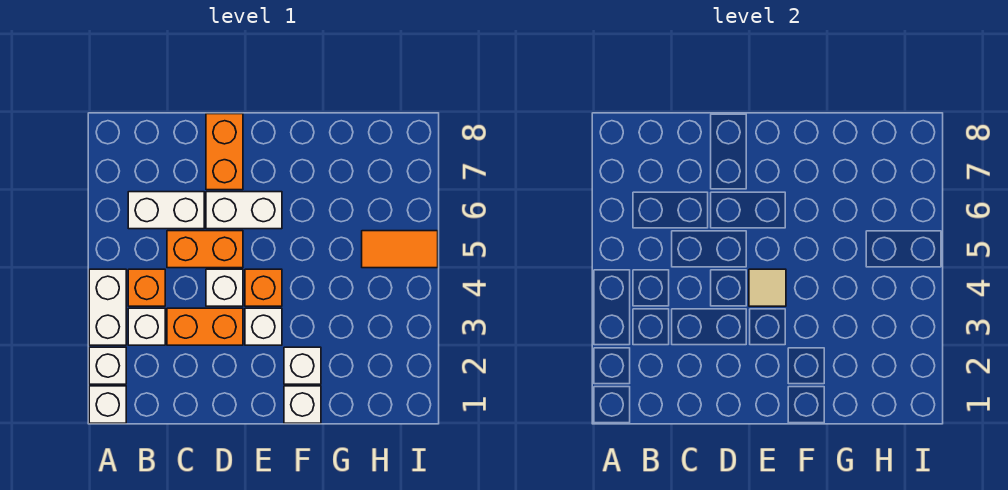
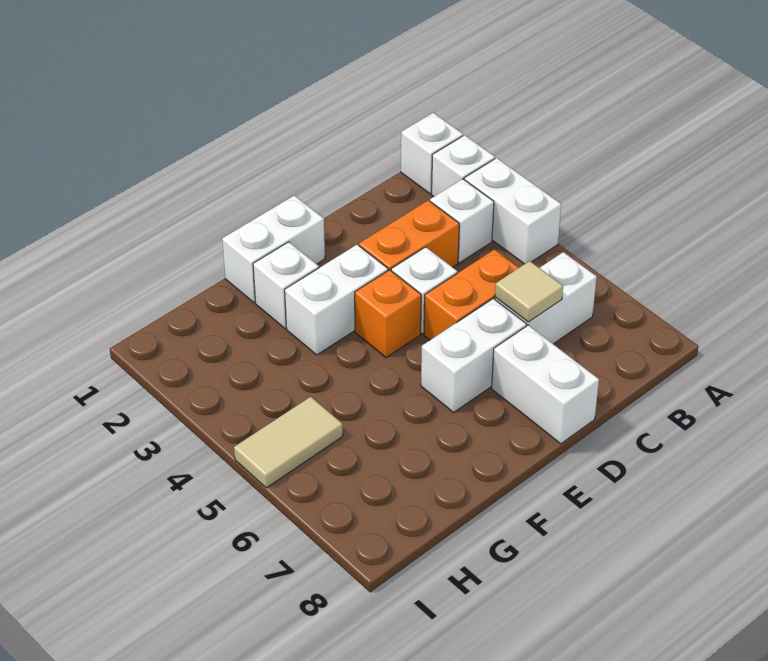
orange brick B4 level 1 -> none
orange brick D7:D8 level 1 -> white brick D7:D8 level 1
white brick E3 level 1 -> white brick E3:F3 level 1
tan tile E4 level 2 -> tan tile C6 level 2
white brick F1 level 1 -> white brick E1:F1 level 1
orange tile H5:I5 level 1 -> tan tile H5:I5 level 1

